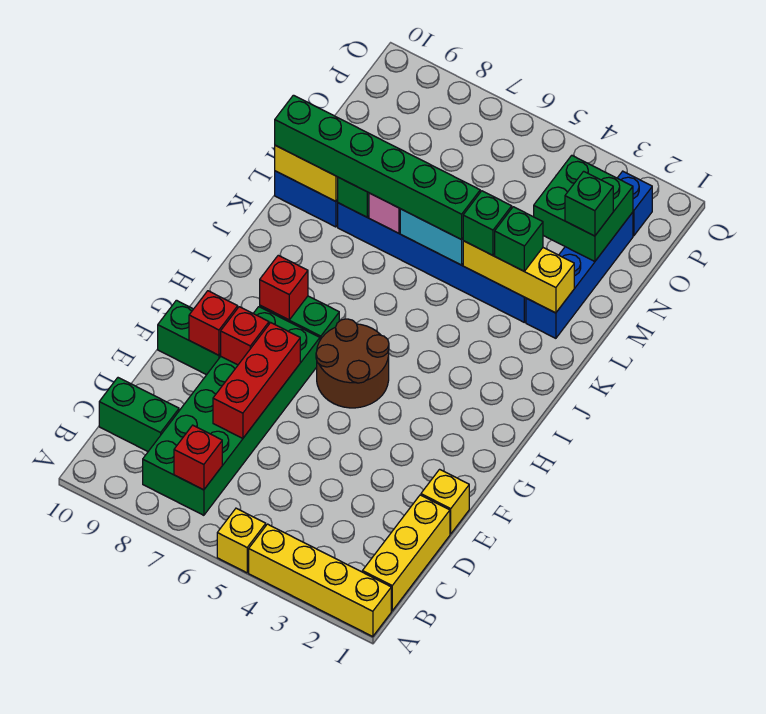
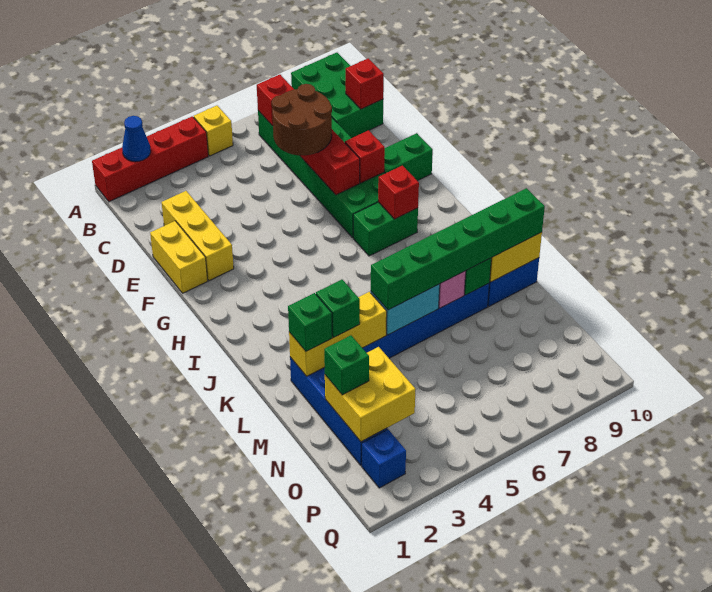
yellow brick A1:A4 level 1 -> red brick A1:A4 level 1
none -> blue cone A2 level 2
yellow brick B1:D1 level 1 -> yellow brick D2:F2 level 1
green brick C9:C10 level 1 -> green brick A9:C10 level 1
yellow brick E1 level 1 -> yellow brick E1:F1 level 1
red brick F9 level 2 -> red brick C10 level 2
brown round brick G5:H6 level 1 -> brown round brick D6:E7 level 3
green brick L4 level 3 -> green brick L2 level 3
green brick N2:O3 level 2 -> yellow brick N2:O3 level 2

